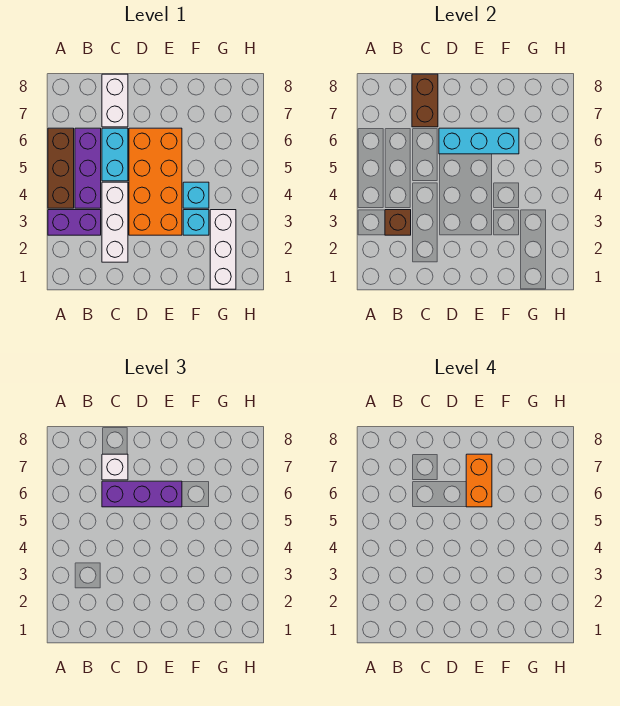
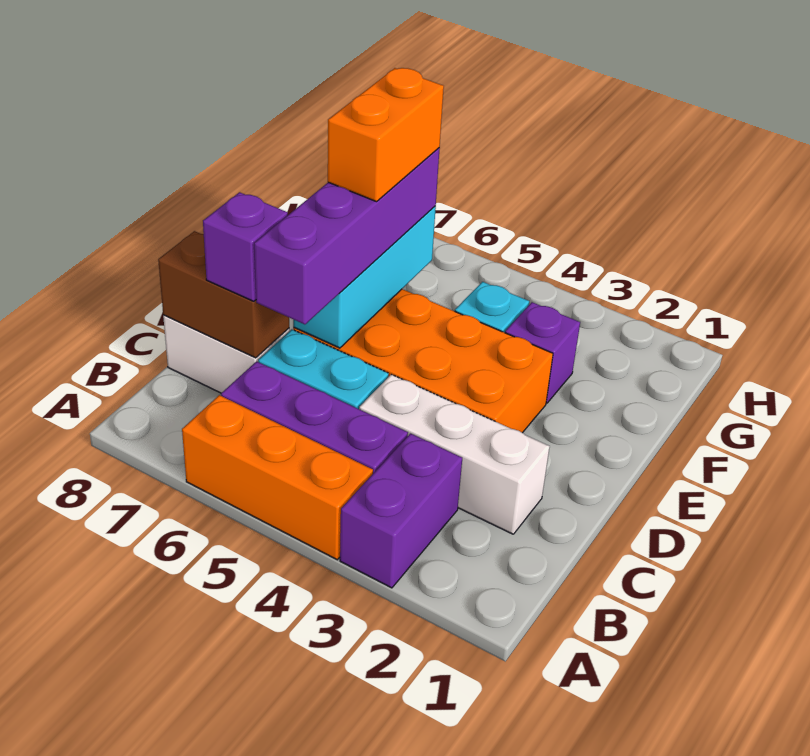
brown brick A4:A6 level 1 -> orange brick A4:A6 level 1
brown brick B3 level 2 -> none
purple brick C6:E6 level 3 -> purple brick C6:F6 level 3
white brick C7 level 3 -> purple brick C7 level 3
orange brick E6:E7 level 4 -> orange brick E6:F6 level 4
cyan brick F3 level 1 -> purple brick F3 level 1
white brick G1:G3 level 1 -> none

